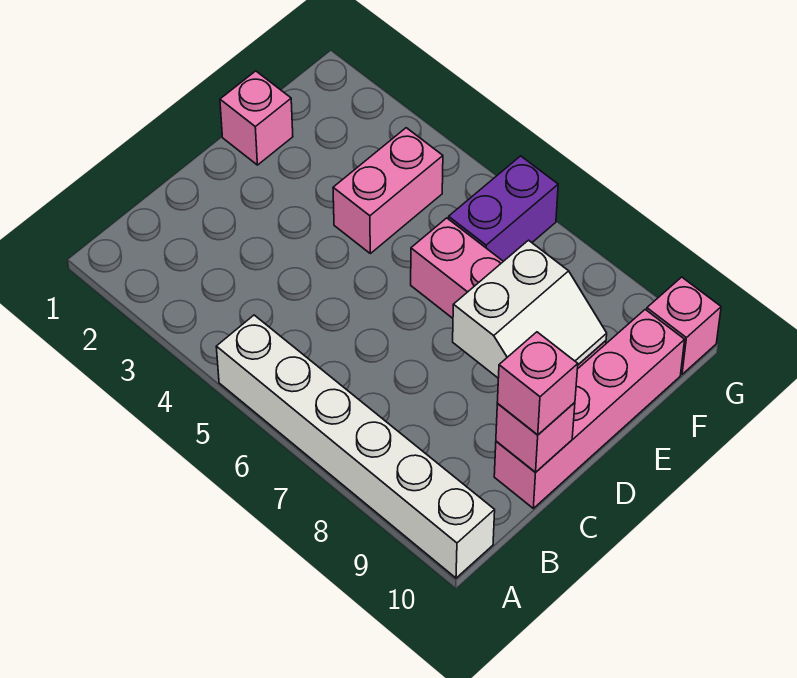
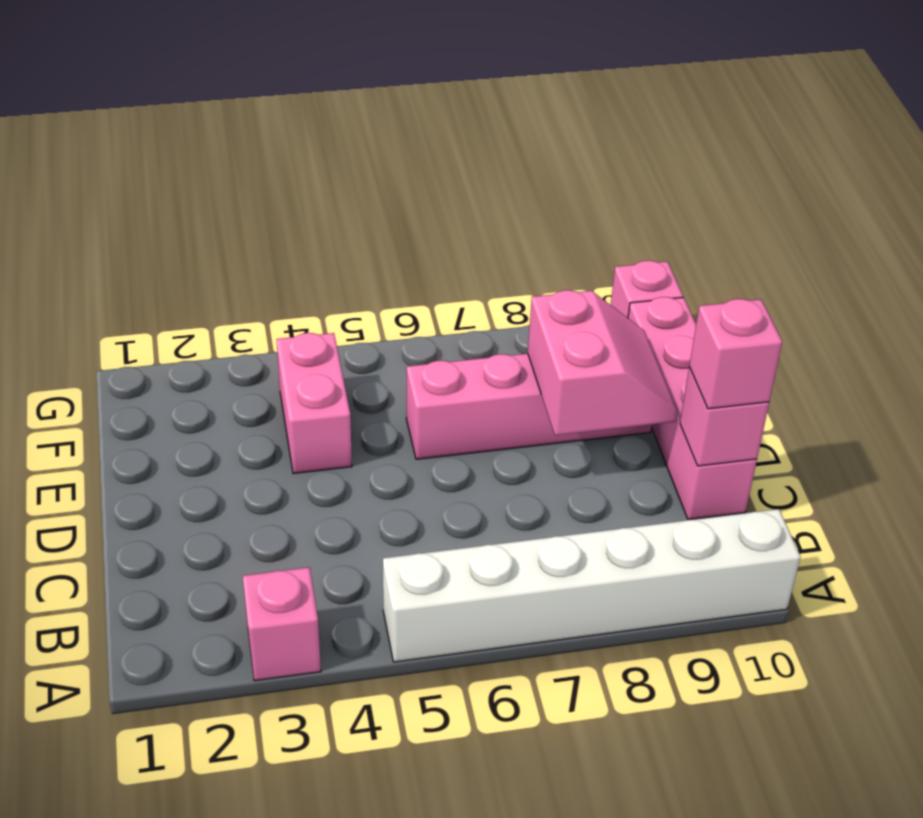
white slope D8:E9 level 2 top 8 -> pink slope D8:E9 level 2 top 8
pink brick E1 level 1 -> pink brick A3 level 1
purple brick F6:G6 level 1 -> none

